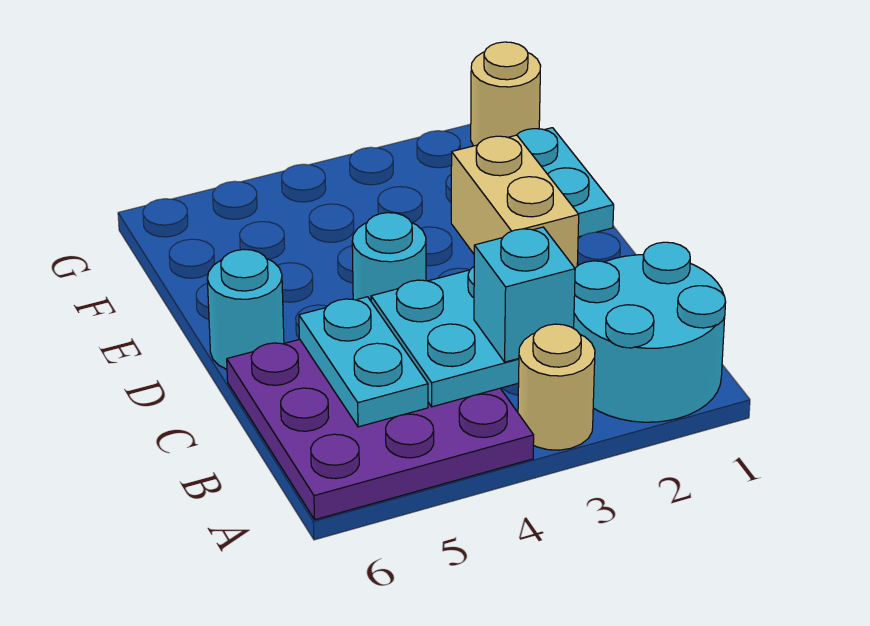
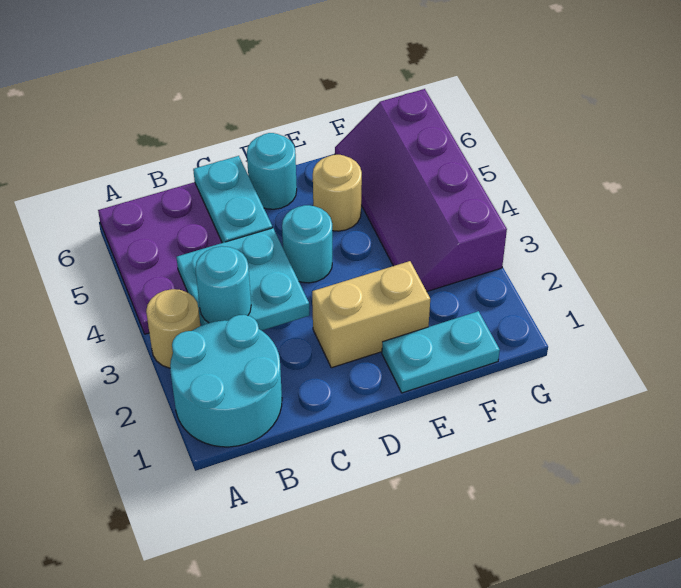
cyan brick B3 level 3 -> cyan round brick B3 level 3
cyan plate B5:C5 level 2 -> cyan plate C5:C6 level 2
none -> purple slope F3:G6 level 1 top G
tan round brick G1 level 1 -> tan round brick E5 level 1

